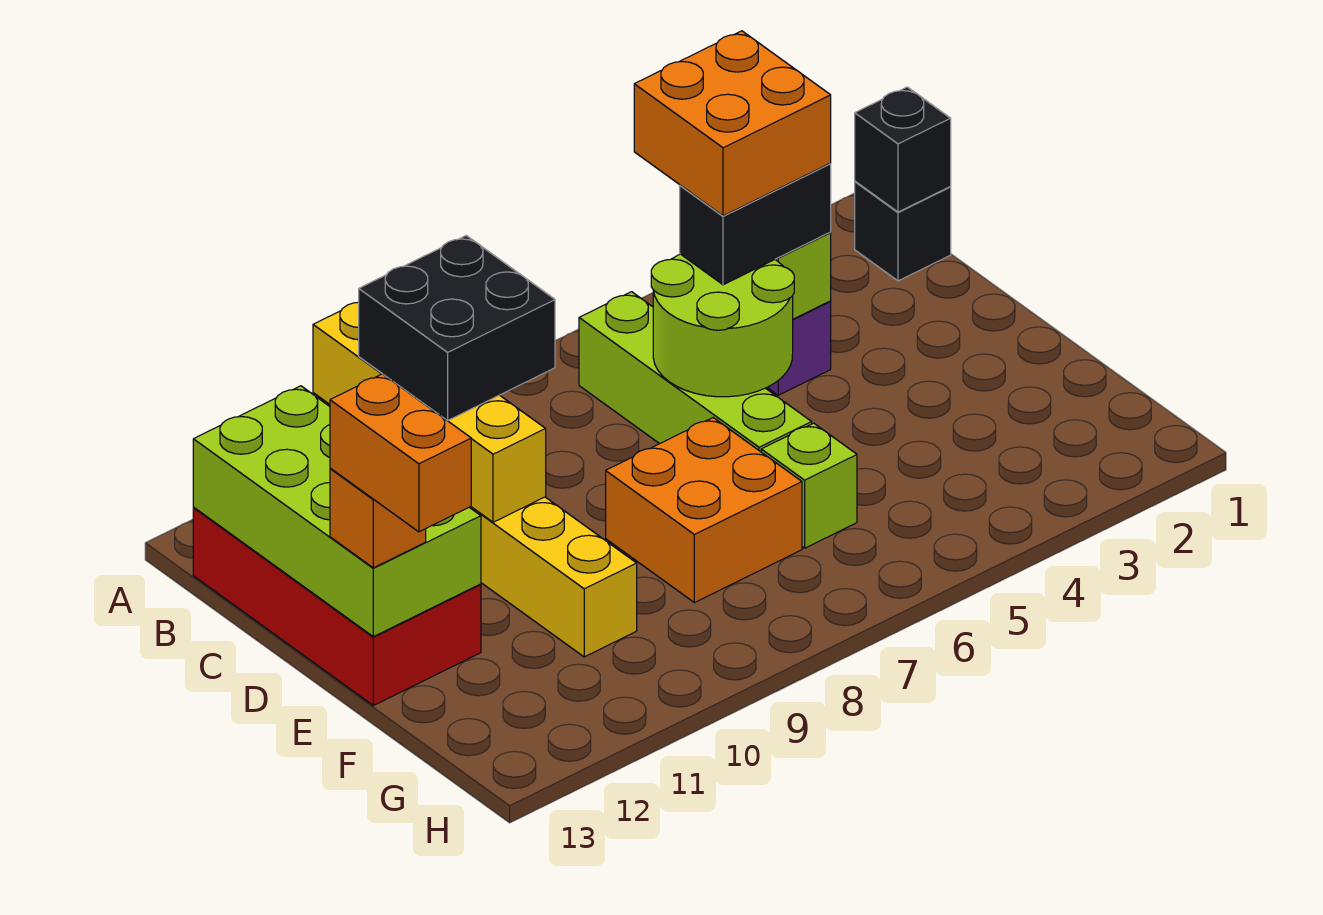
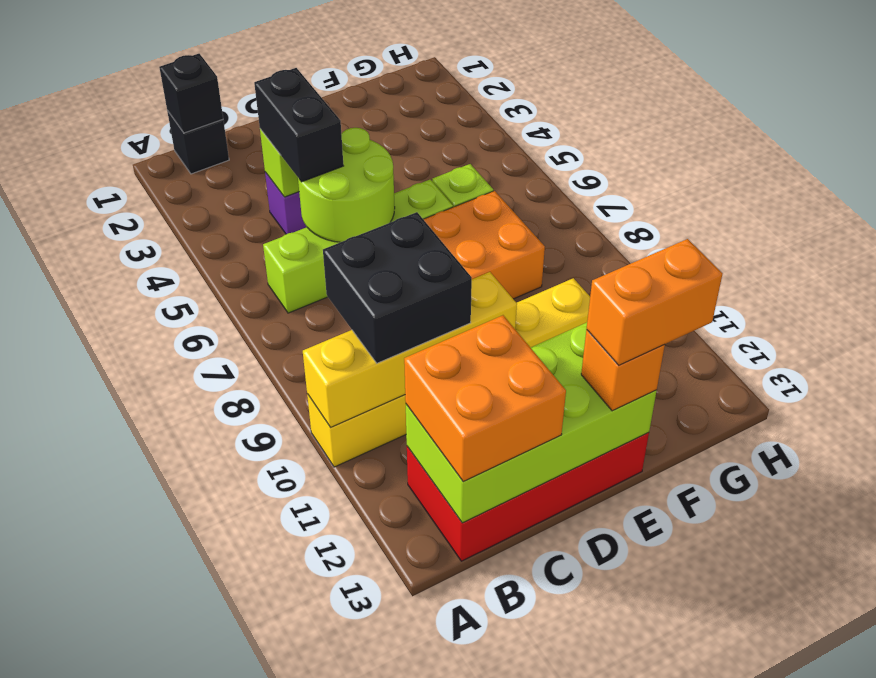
orange brick B4:C5 level 4 -> orange brick B12:C13 level 3

